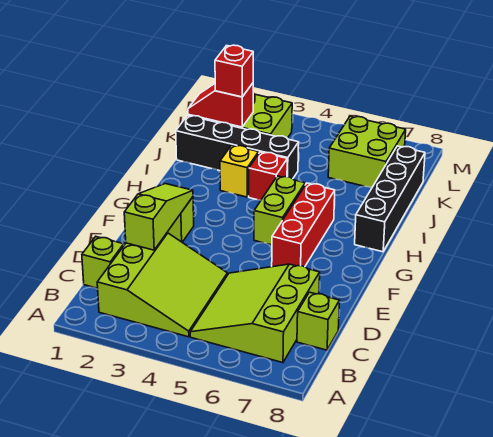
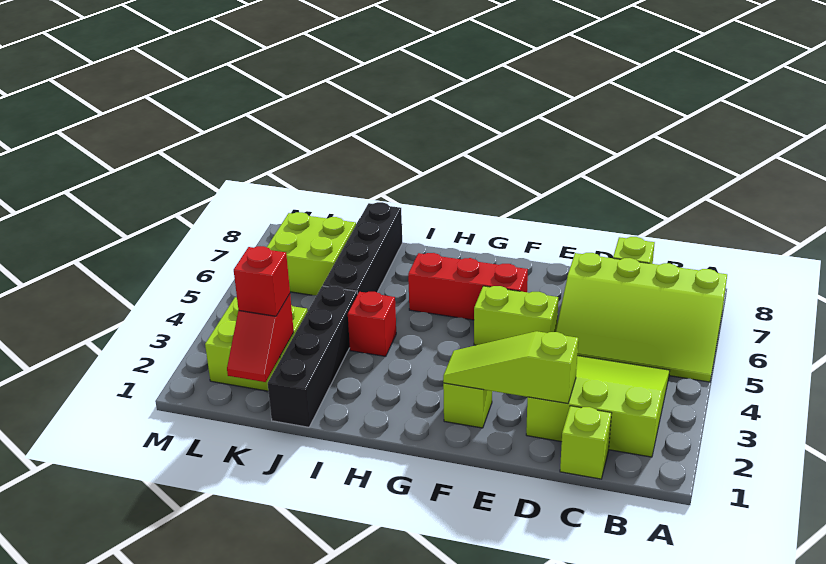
lime slope B5:D7 level 1 top 7 -> lime slope A5:D7 level 1 top 7
lime brick G5:H5 level 1 -> lime brick E5:F5 level 1
black brick H8:K8 level 1 -> black brick J5:J8 level 1
yellow brick I3 level 1 -> none

